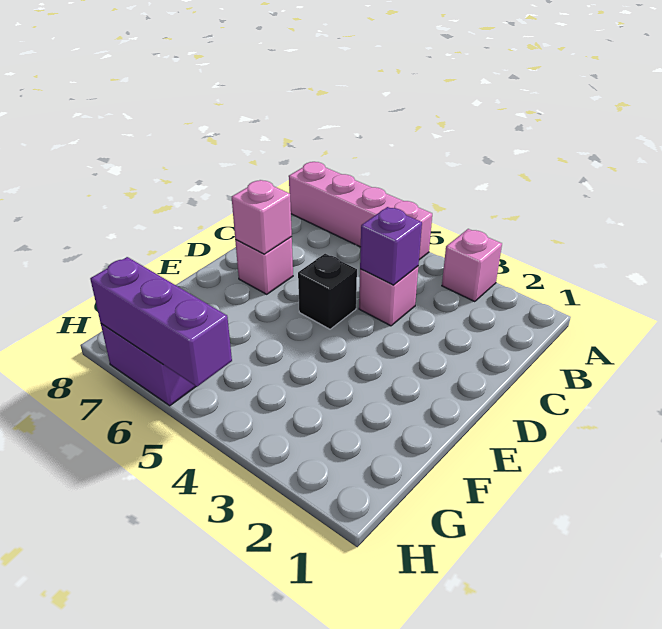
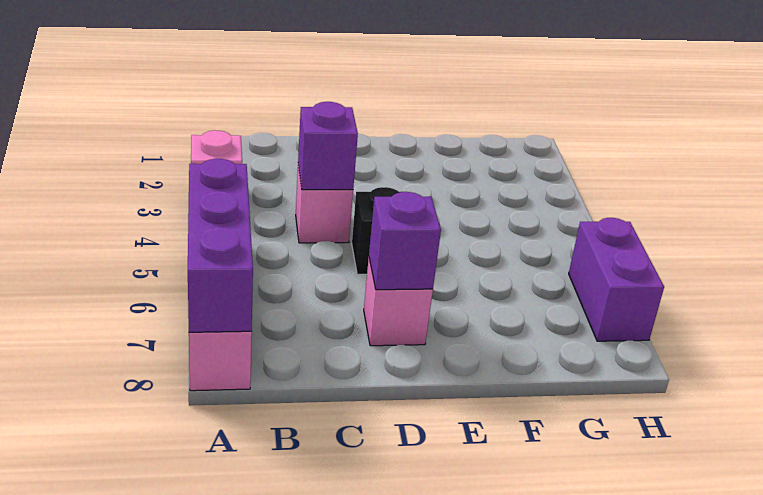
pink brick D7 level 2 -> purple brick D7 level 2
purple brick H5:H7 level 2 -> purple brick A6:A8 level 2

